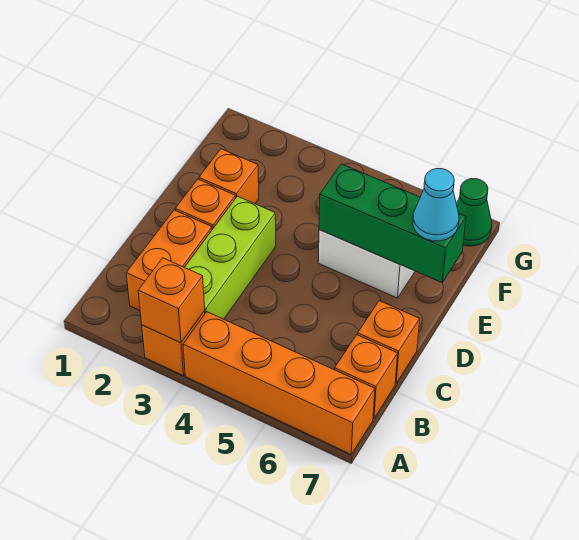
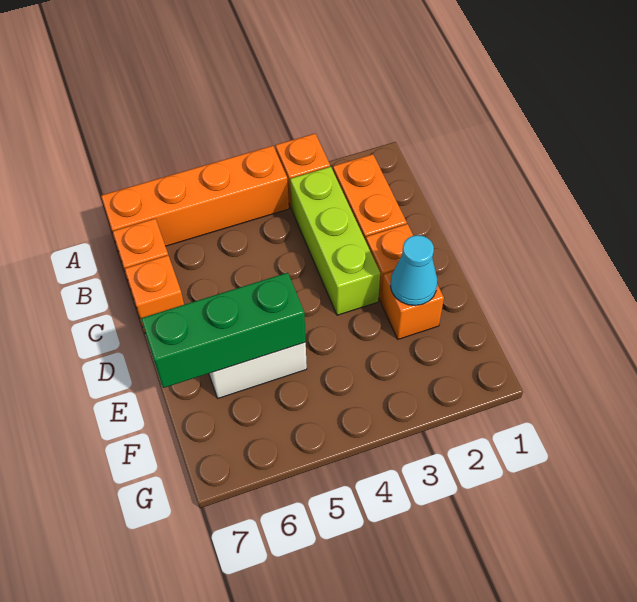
orange brick A3 level 2 -> none
cyan cone E7 level 3 -> cyan cone E2 level 2
green cone G7 level 1 -> none

